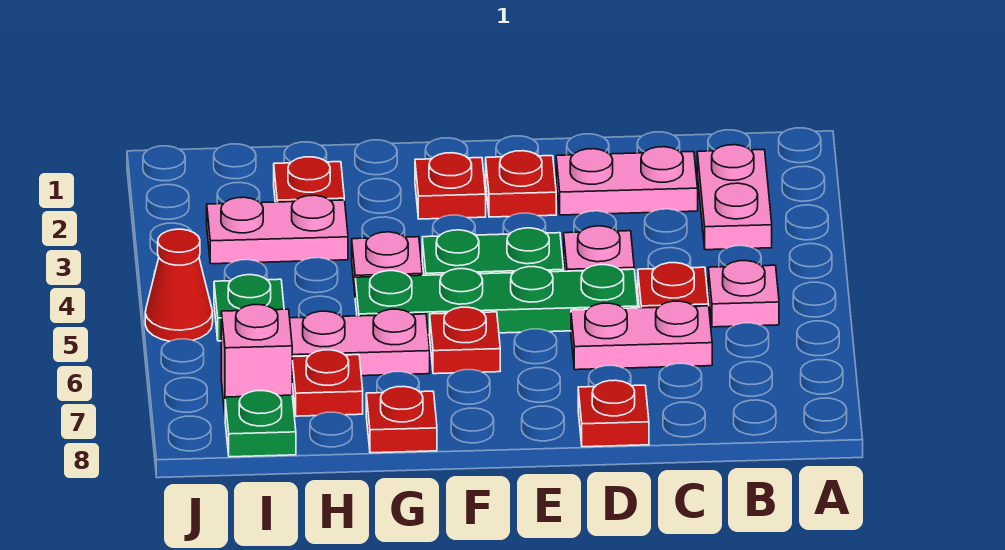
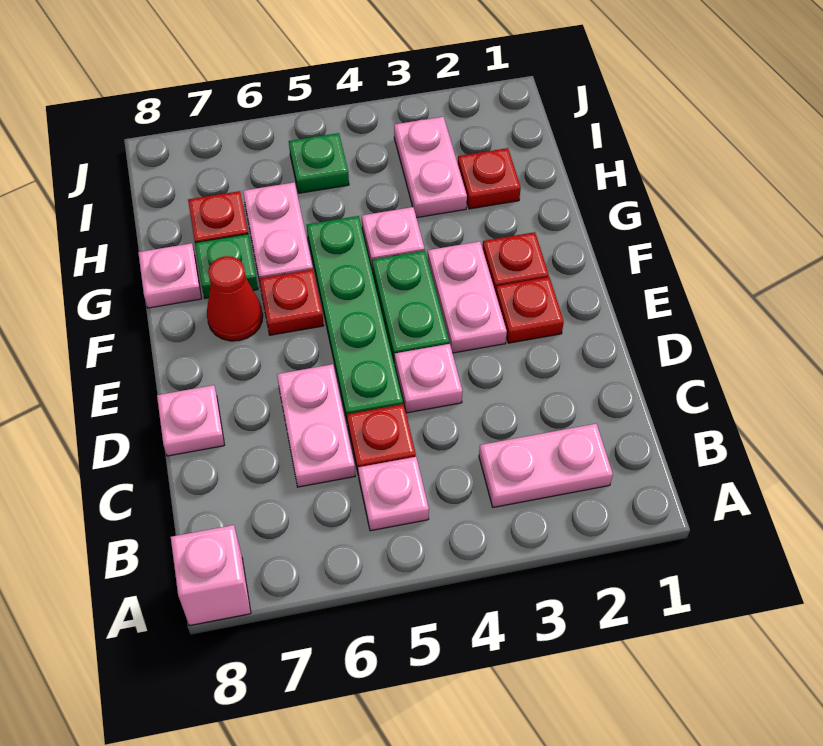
pink plate C2:D2 level 1 -> pink plate E3:F3 level 1
red plate D8 level 1 -> pink plate D8 level 1
red plate G8 level 1 -> pink plate G8 level 1
pink brick I7 level 1 -> pink brick A8 level 1
green plate I8 level 1 -> green plate G7 level 1
red cone J5 level 1 -> red cone F7 level 1

